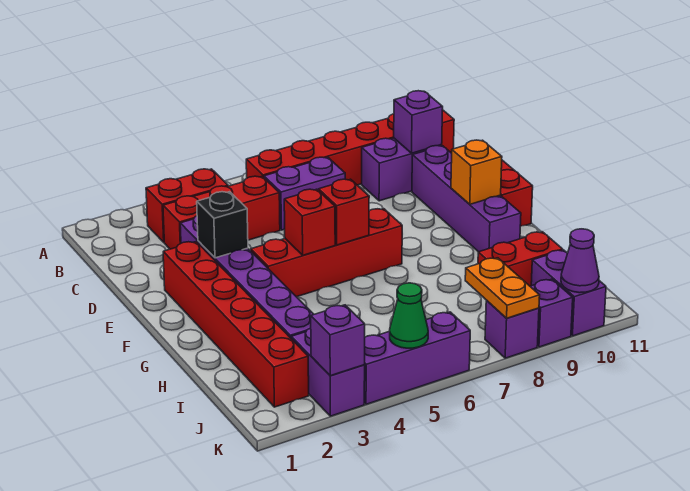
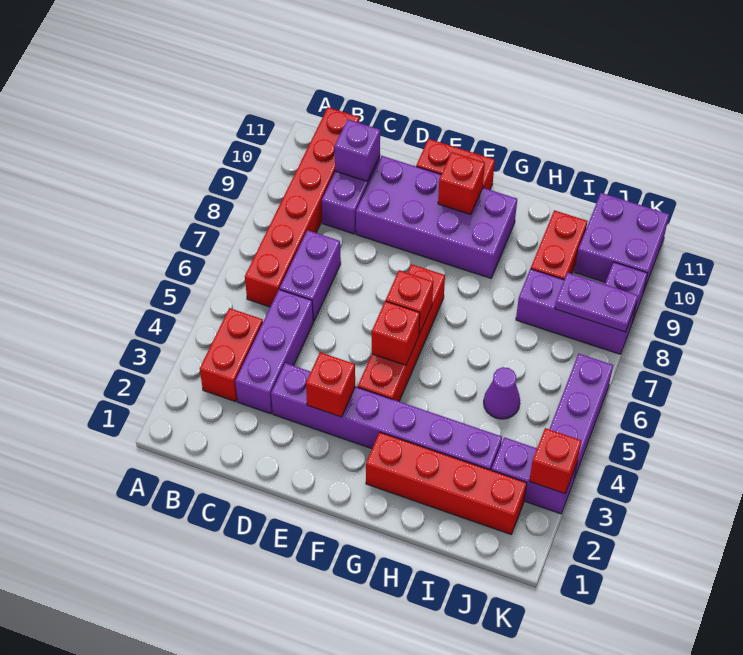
red brick C3:C5 level 1 -> purple brick C3:C5 level 1
purple brick D10:G10 level 1 -> purple brick D9:G10 level 1
red brick E2:J2 level 1 -> red brick G2:J2 level 1
black brick E3 level 2 -> red brick E3 level 2
orange brick F10 level 2 -> red brick F10 level 2
orange plate J8:K8 level 2 -> purple plate J8:K8 level 2
purple brick J10:K10 level 1 -> purple brick J10:K11 level 1
purple brick K3 level 2 -> red brick K3 level 2
green cone K5 level 2 -> none
purple brick K8 level 1 -> purple brick I8:K8 level 1
purple cone K10 level 2 -> purple cone I5 level 1

